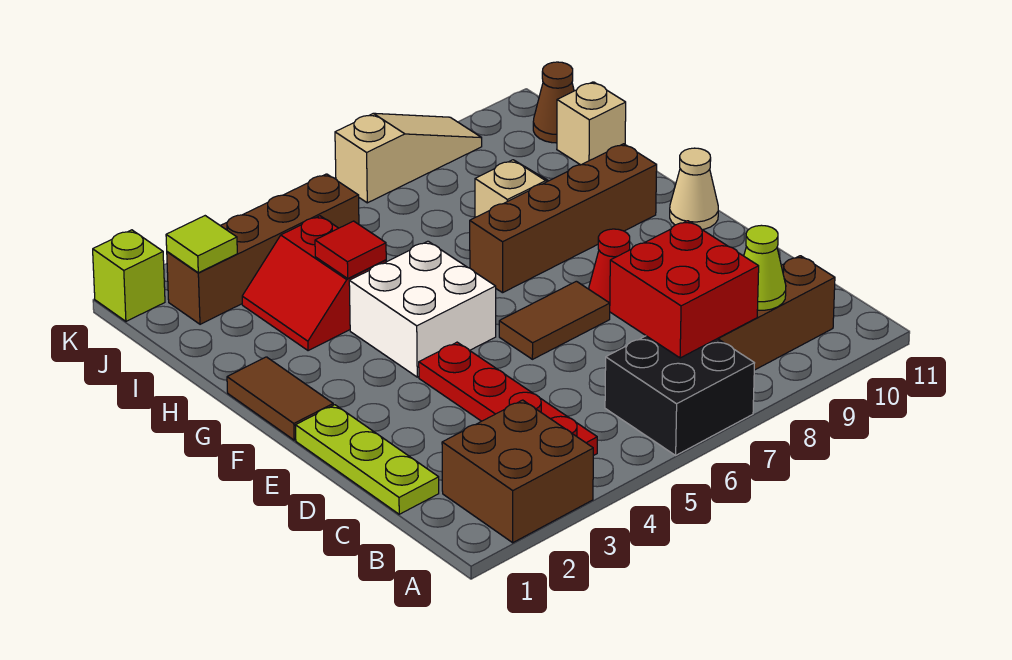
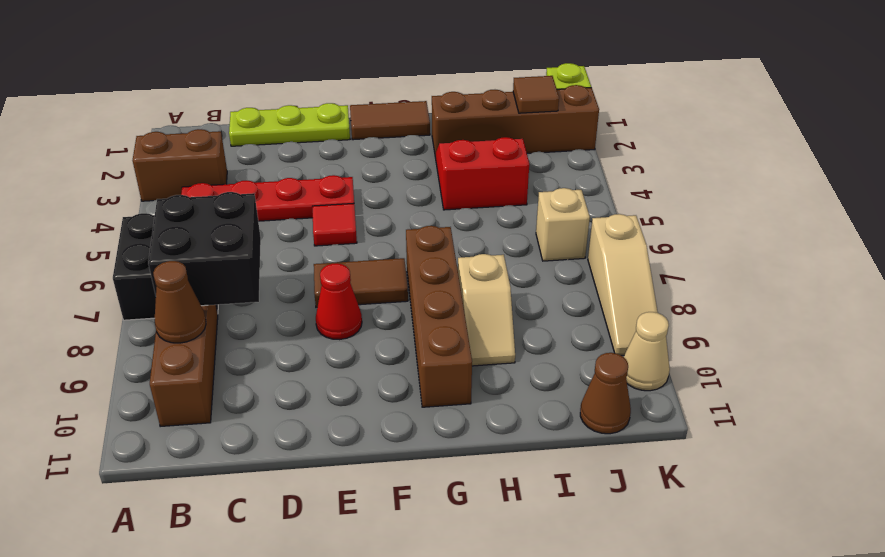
brown brick A2:B3 level 1 -> brown brick A3:B3 level 1
red brick B7:C8 level 2 -> black brick B7:C8 level 2
lime cone B9 level 2 -> brown cone B9 level 2
brown tile E6:E7 level 1 -> brown tile E7:F7 level 1
white brick F4:G5 level 1 -> none
tan cone F11 level 1 -> tan cone K10 level 1
red tile H4 level 2 -> red tile E5 level 1
tan brick I11 level 1 -> tan brick J6 level 1
brown brick J2:J5 level 1 -> brown brick H2:K2 level 1
lime tile J2 level 2 -> brown tile J2 level 2

